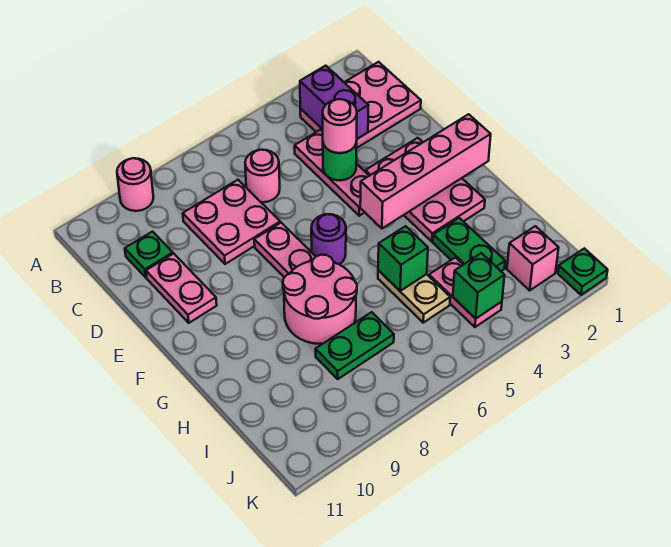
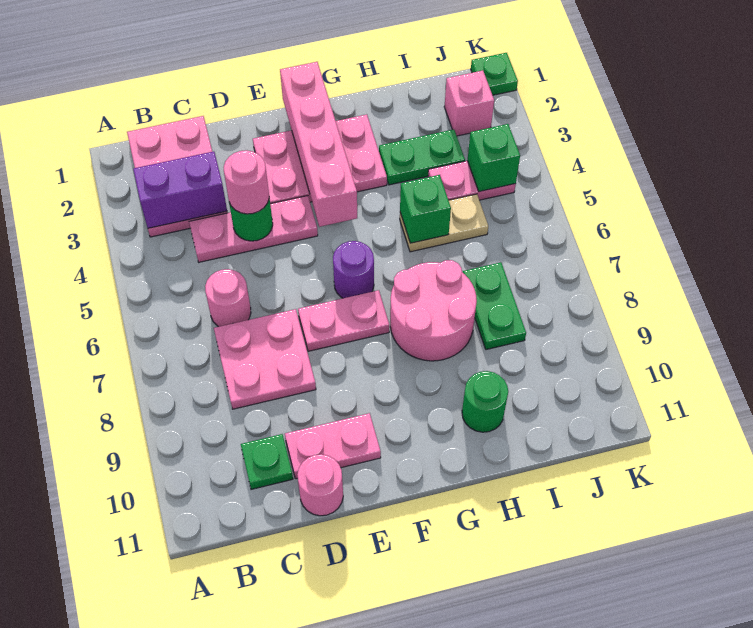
pink round brick A9 level 1 -> pink round brick D11 level 1
none -> green round brick H10 level 1

